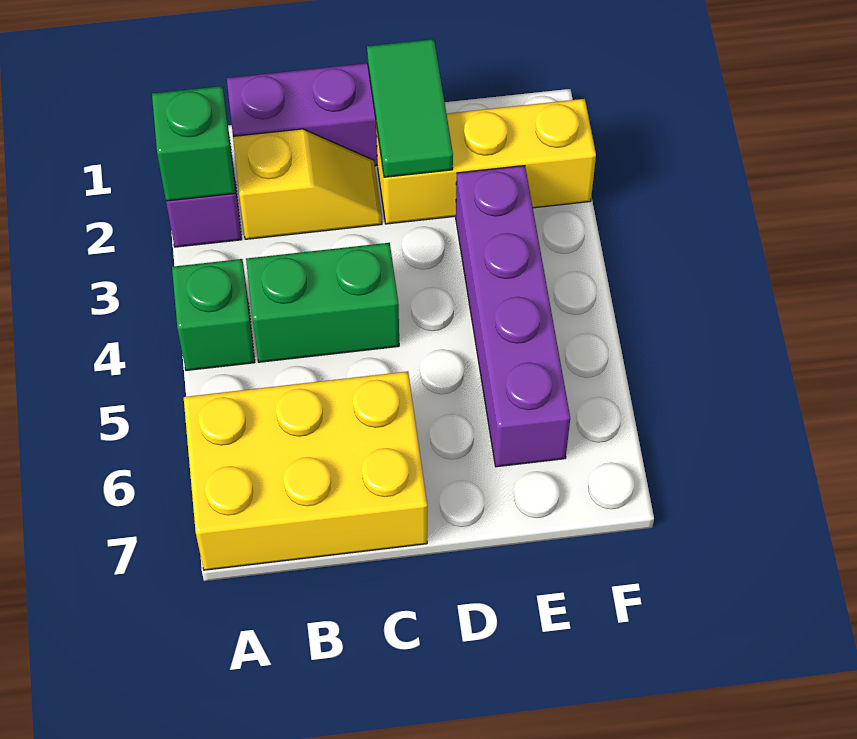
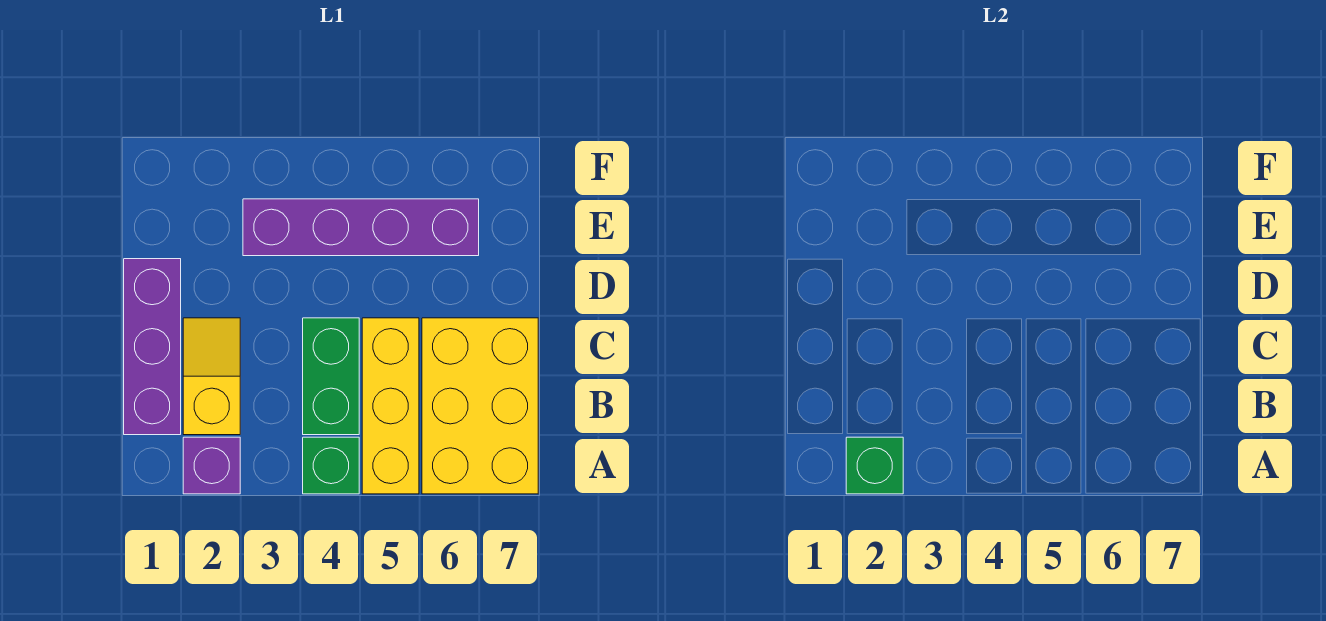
green tile D1:D2 level 2 -> none
yellow brick D2:F2 level 1 -> yellow brick A5:C5 level 1

